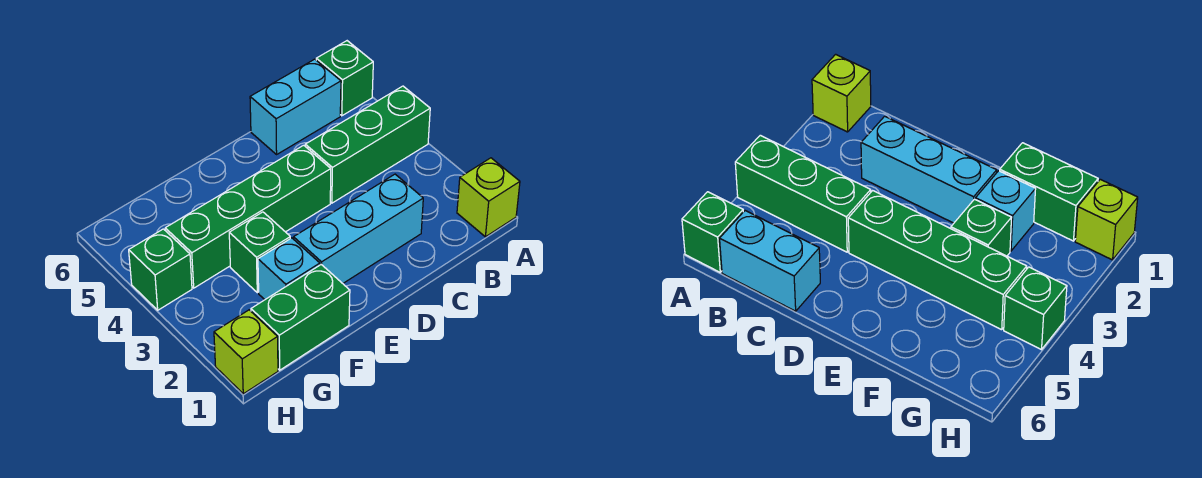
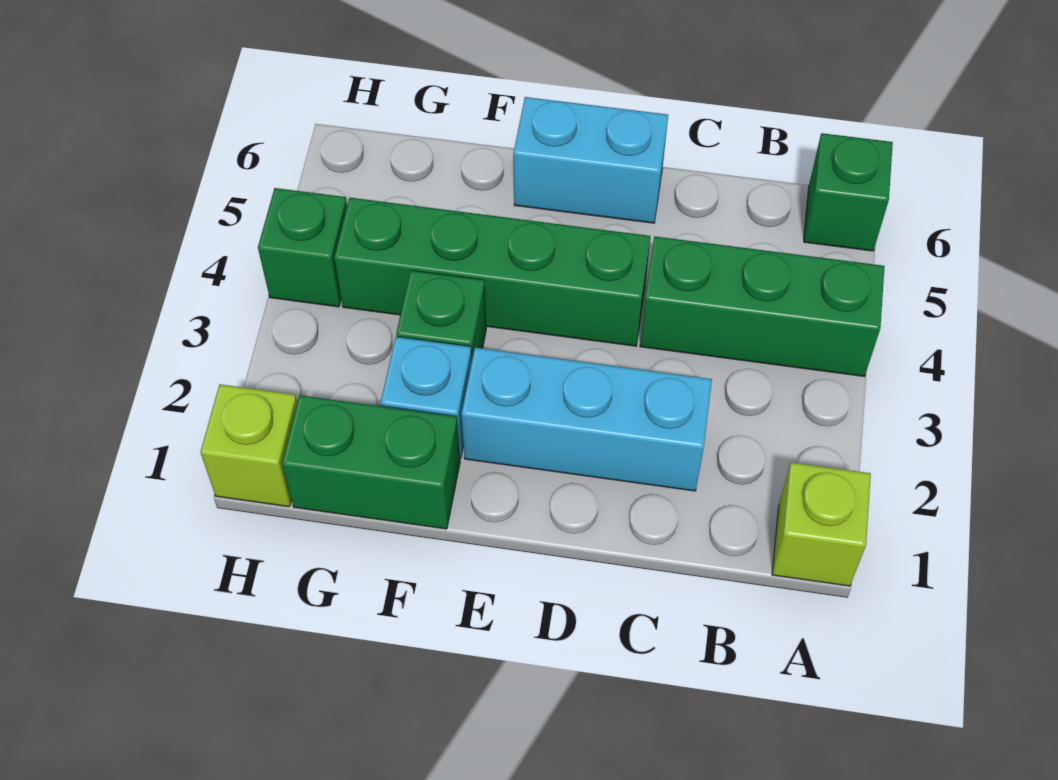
cyan brick B6:C6 level 1 -> cyan brick D6:E6 level 1

